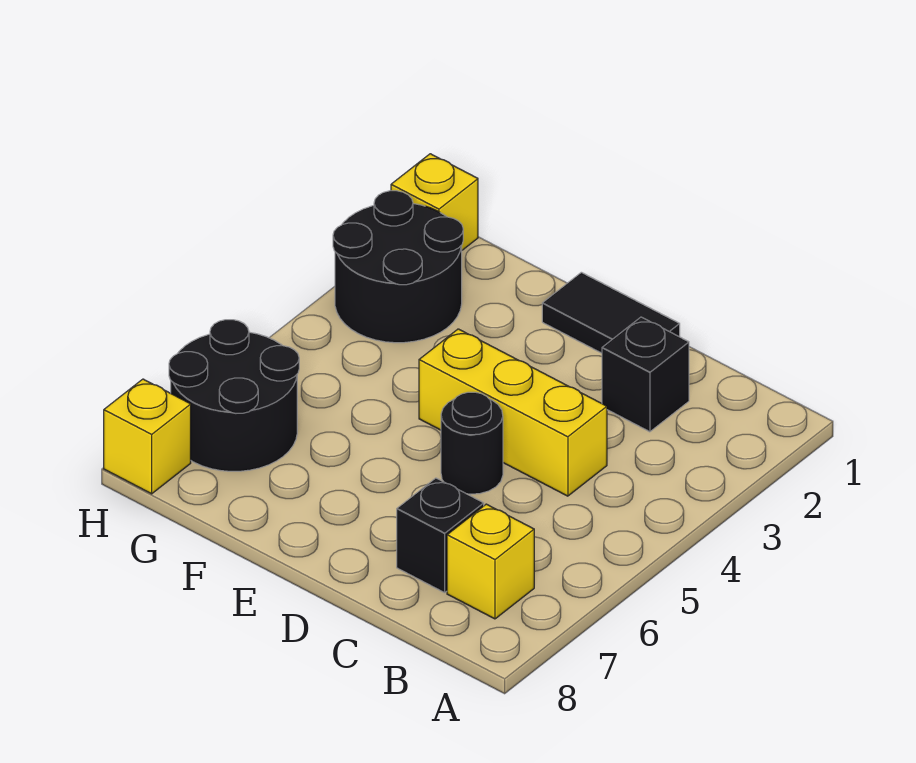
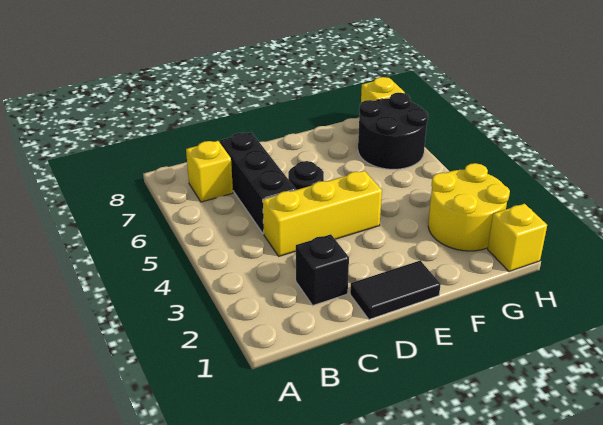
black brick C7 level 1 -> black brick C5:C7 level 1
black round brick G2:H3 level 1 -> yellow round brick G2:H3 level 1

